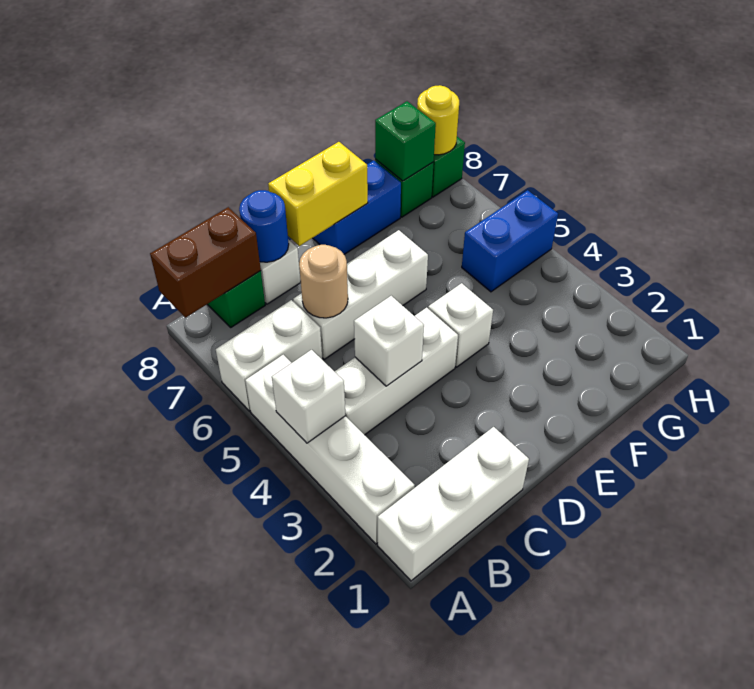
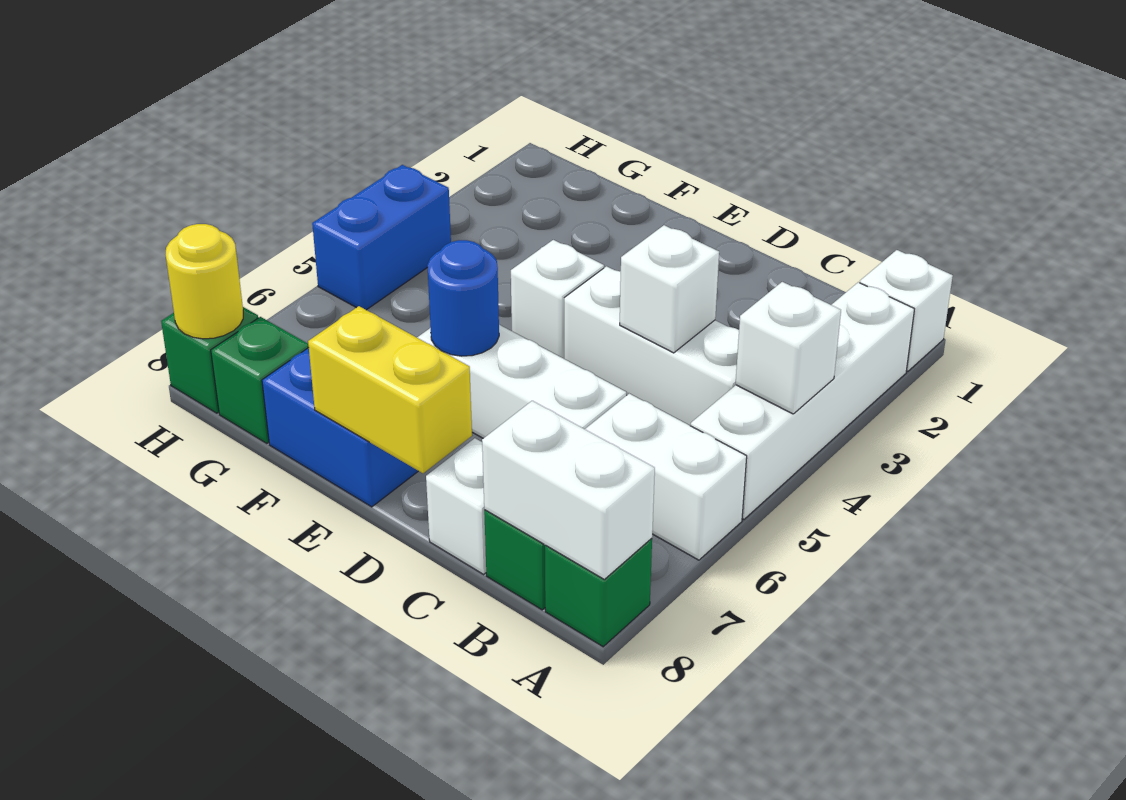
white brick A1:C1 level 1 -> white brick A1 level 1
brown brick A8:B8 level 2 -> white brick A8:B8 level 2
tan round brick C6 level 2 -> none
blue round brick C8 level 2 -> blue round brick E6 level 2
blue brick G5:H5 level 1 -> blue brick H4:H5 level 1
green brick G8 level 2 -> green brick A8 level 1

